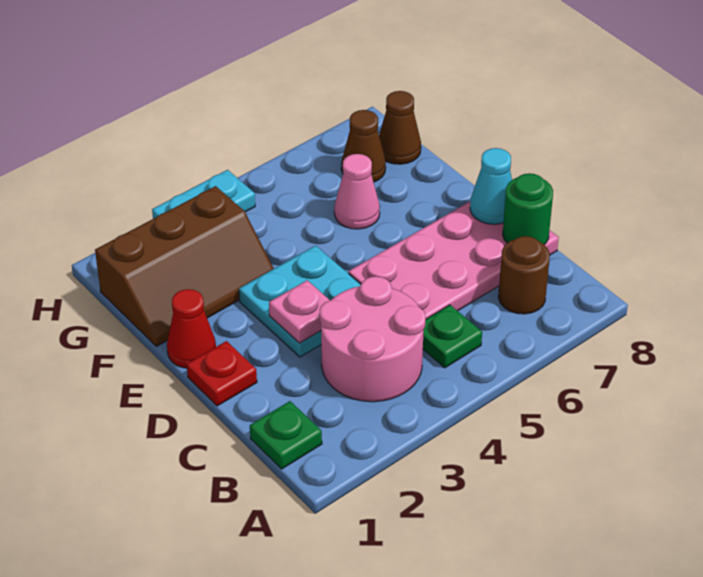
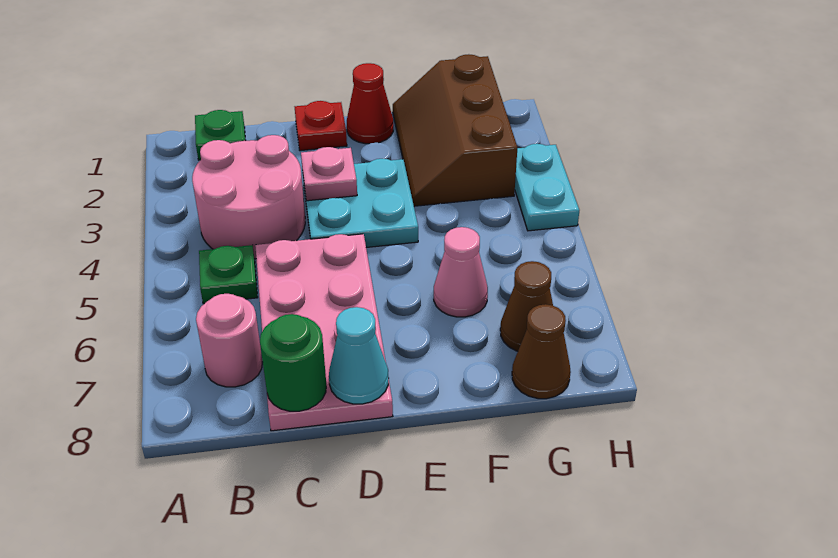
brown round brick B7 level 1 -> pink round brick B7 level 1

